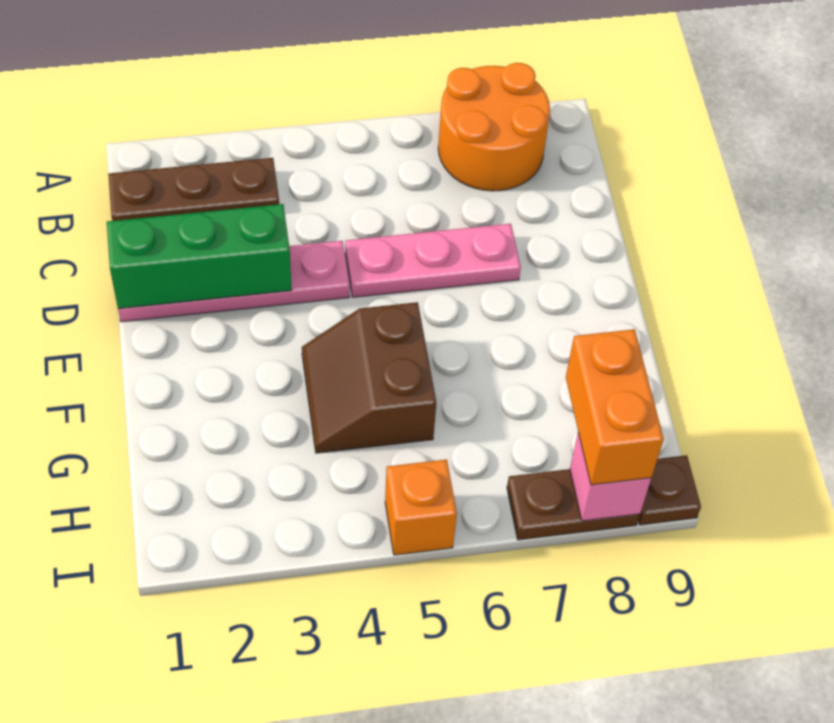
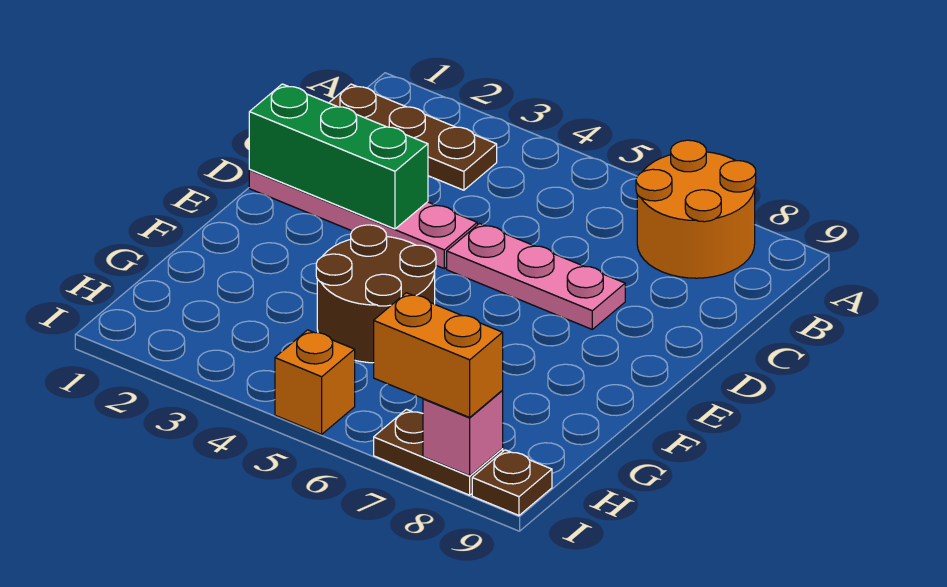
brown slope F4:G5 level 1 top 5 -> brown round brick F4:G5 level 1
orange brick H8:I8 level 3 -> orange brick I7:I8 level 3

